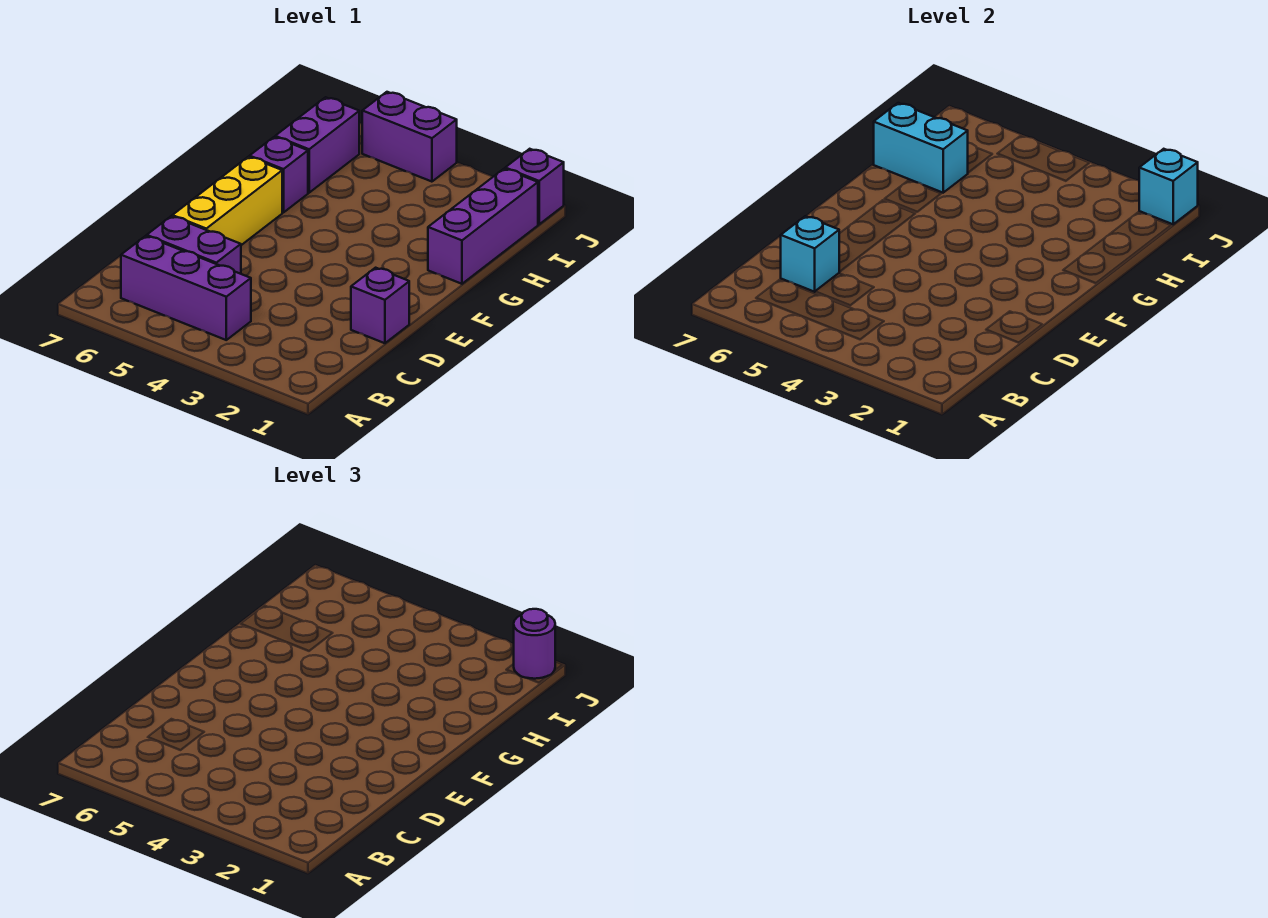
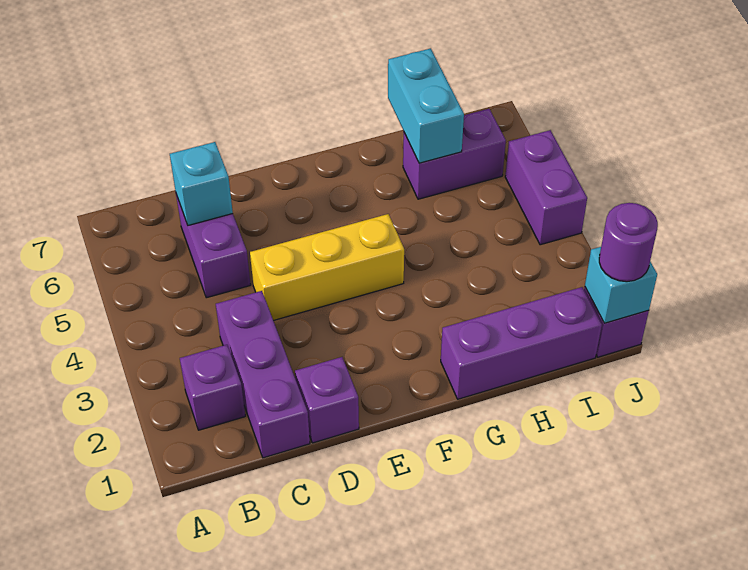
purple brick B4:B6 level 1 -> purple brick C1:C3 level 1
yellow brick D6:F6 level 1 -> yellow brick D4:F4 level 1
purple brick G6 level 1 -> purple brick B2 level 1

